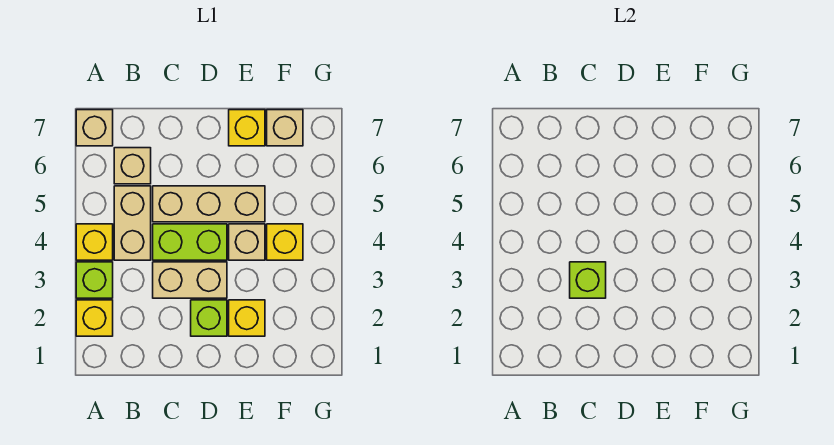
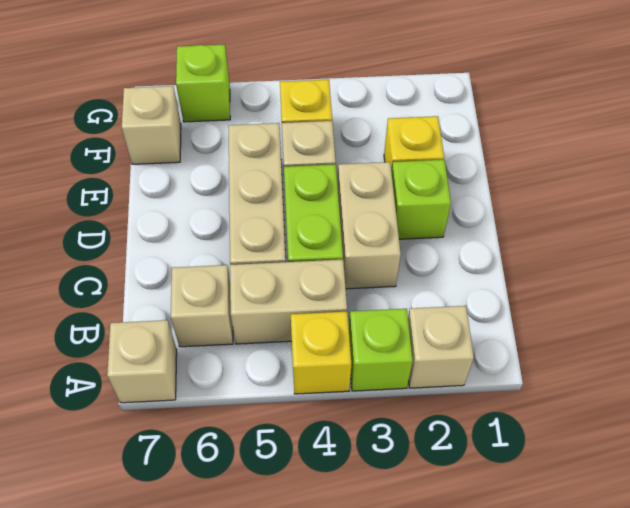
yellow brick A2 level 1 -> tan brick A2 level 1
lime brick C3 level 2 -> lime brick G6 level 1
yellow brick E7 level 1 -> none

